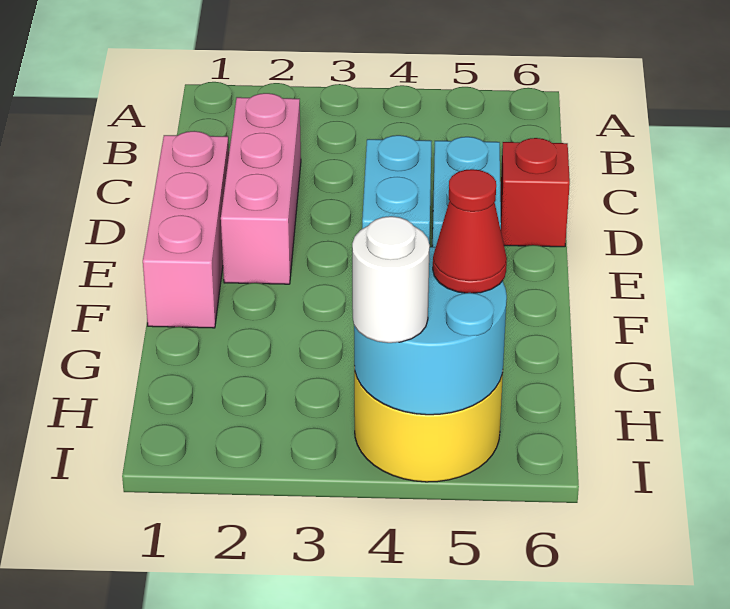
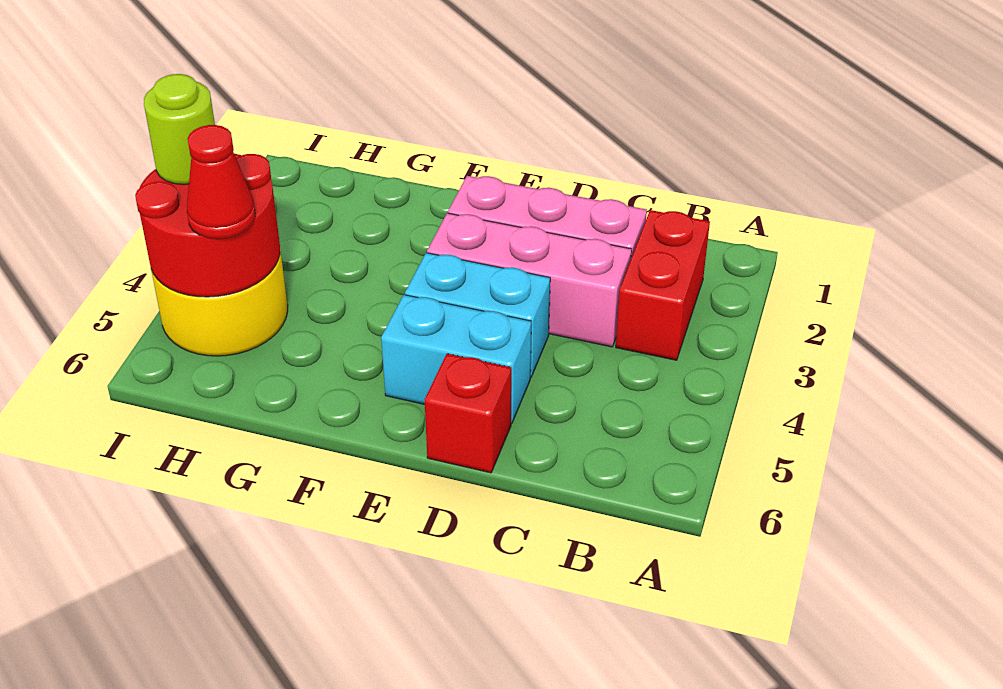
none -> red brick B2:B3 level 1
pink brick D1:F1 level 1 -> pink brick C3:E3 level 1
cyan round brick H4:I5 level 2 -> red round brick H4:I5 level 2
white round brick I4 level 3 -> lime round brick I4 level 3

